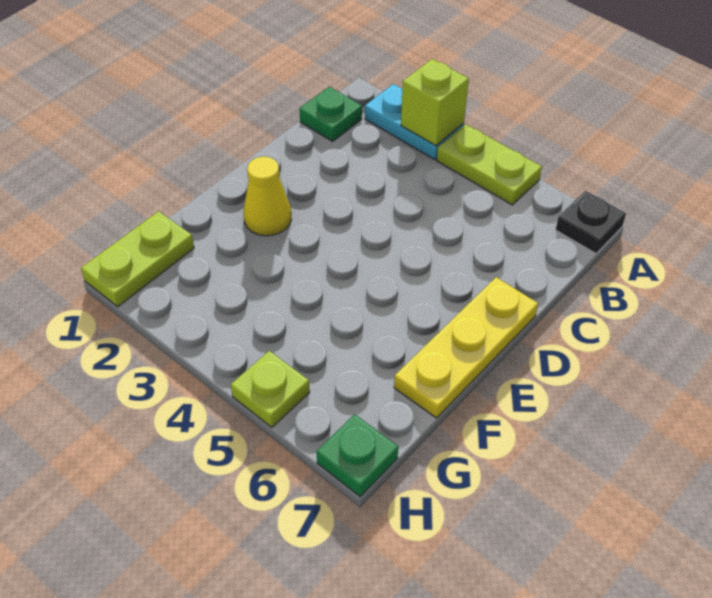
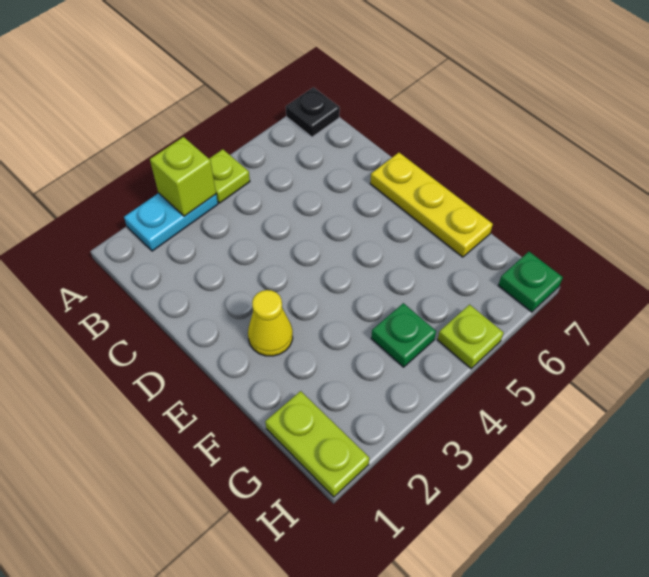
lime plate A4:A5 level 1 -> lime plate A4 level 1
green plate B1 level 1 -> green plate G4 level 1

